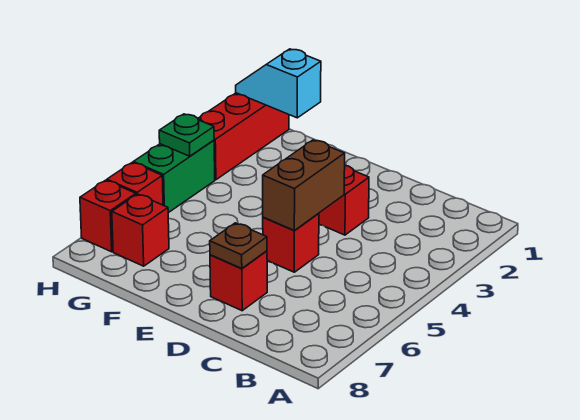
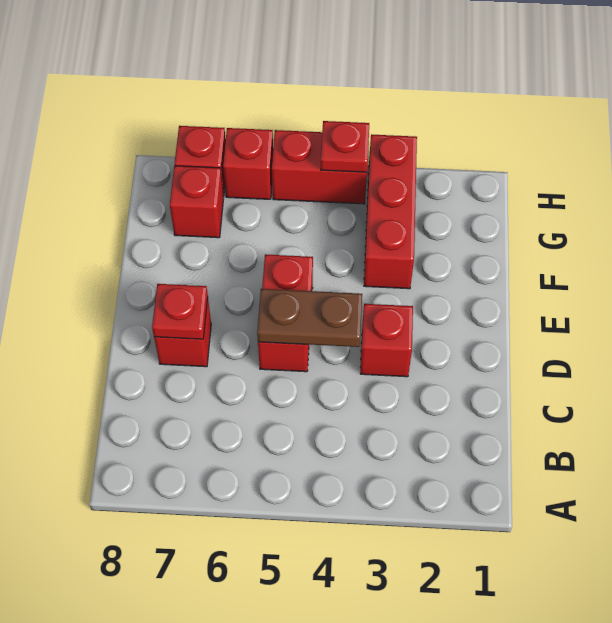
brown brick D4:D5 level 2 -> brown plate D4:D5 level 2
red brick D5 level 1 -> red brick D5:E5 level 1
brown plate D7 level 2 -> red plate D7 level 2
cyan slope G1:H1 level 2 top G -> none
red brick H1:H3 level 1 -> red brick F3:H3 level 1
green brick H4:H5 level 1 -> red brick H4:H5 level 1
green plate H4 level 2 -> red plate H4 level 2

